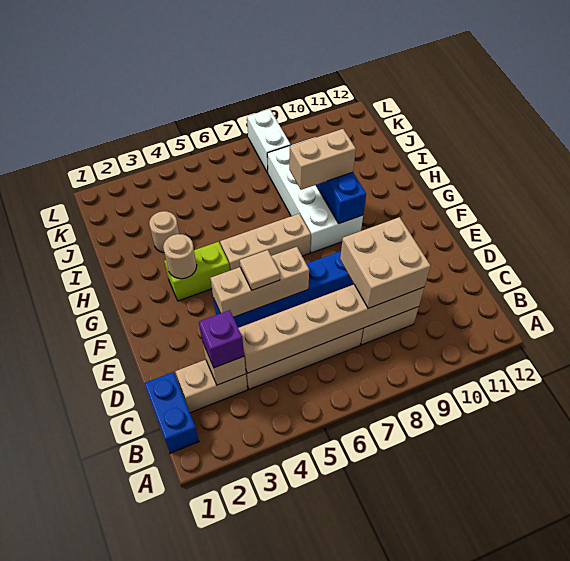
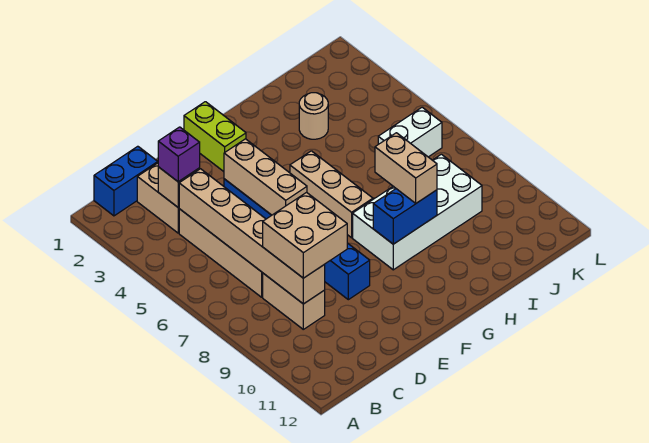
tan tile E5 level 3 -> none
lime brick G3:G4 level 1 -> lime brick F1:F2 level 1
tan round brick G3 level 2 -> none
white brick K8:L8 level 1 -> white brick J6:K6 level 1

